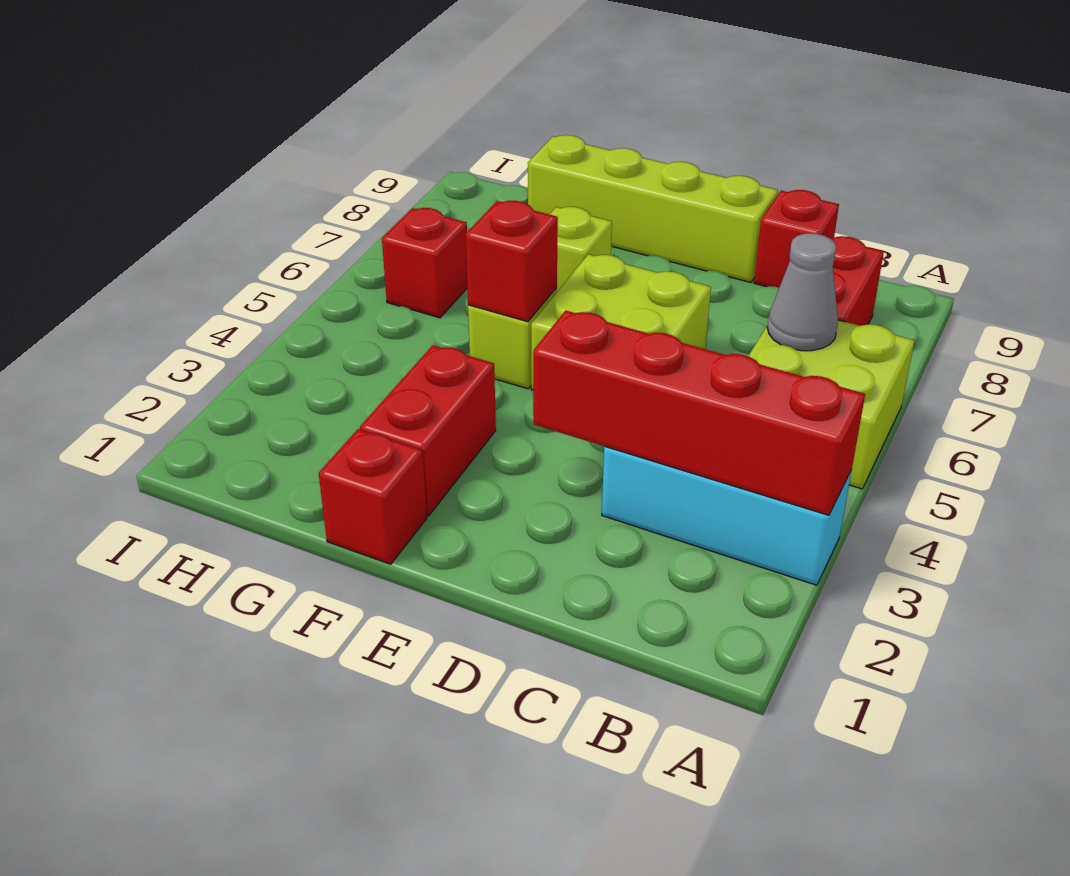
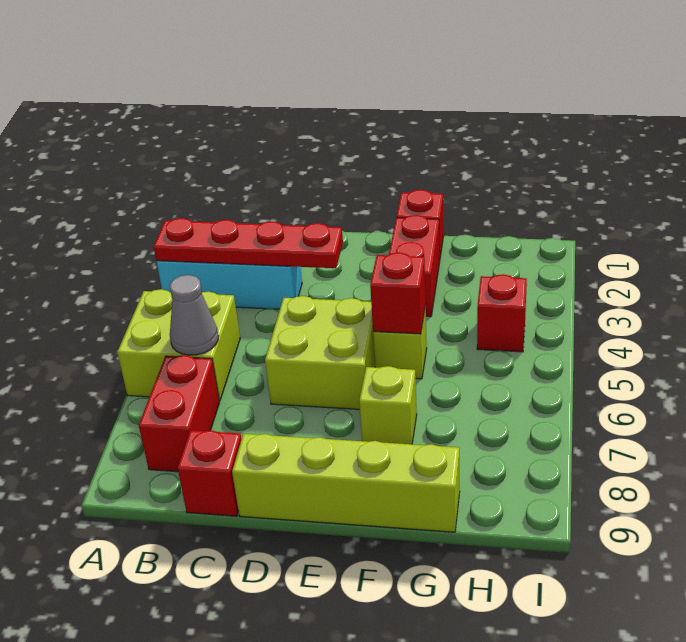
red brick A3:D3 level 2 -> red plate A3:D3 level 2
red brick H6 level 1 -> red brick H4 level 1

